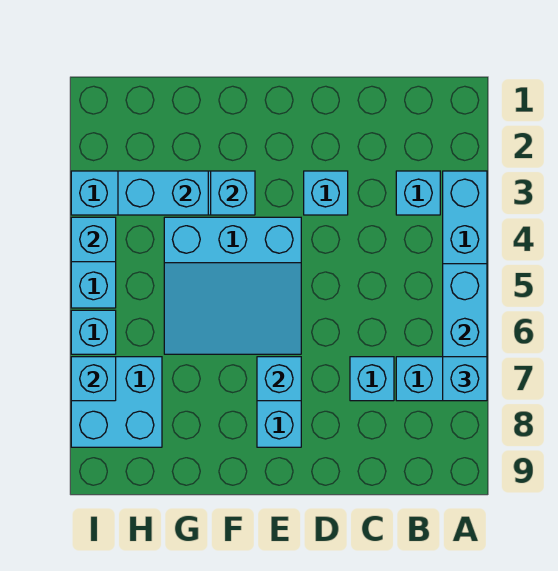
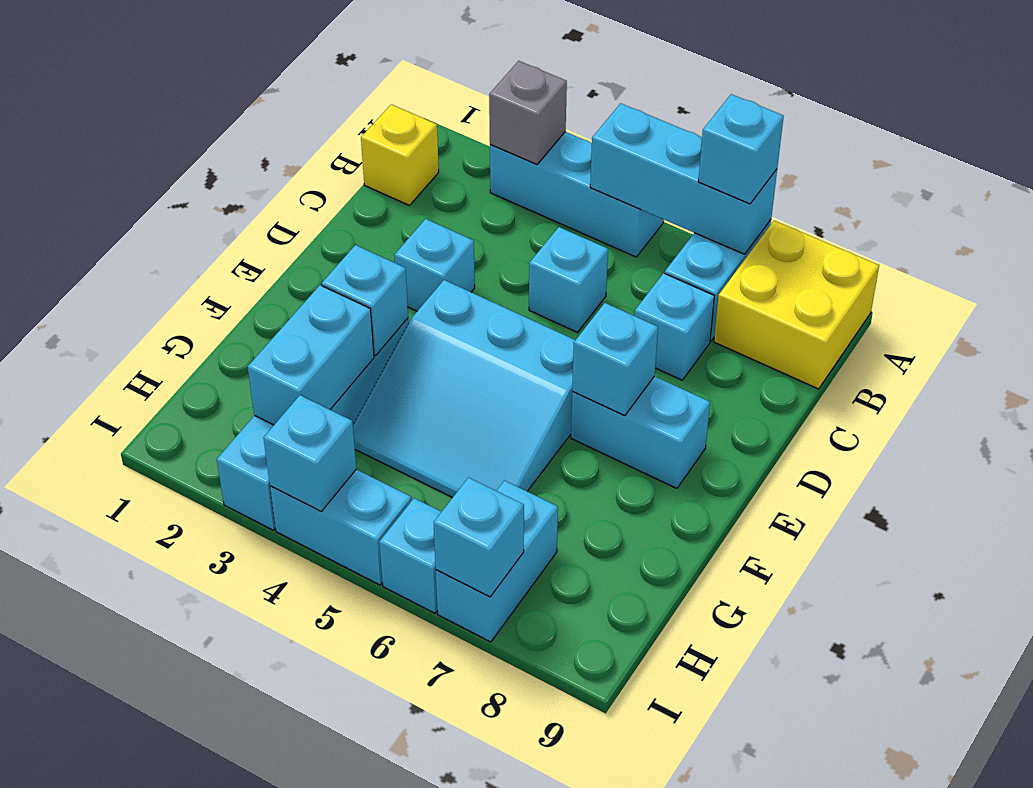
none -> grey brick A3 level 2
none -> yellow brick A8:B9 level 1
none -> yellow brick B1 level 1
cyan brick B3 level 1 -> cyan brick C5 level 1
cyan slope E4:G6 level 1 top 4 -> cyan slope E4:G6 level 1 top E
cyan brick H7:I8 level 1 -> cyan brick H7:I7 level 1

